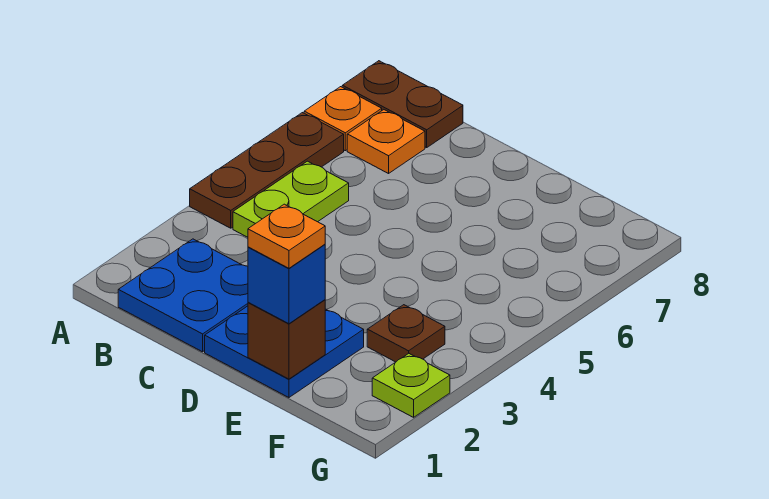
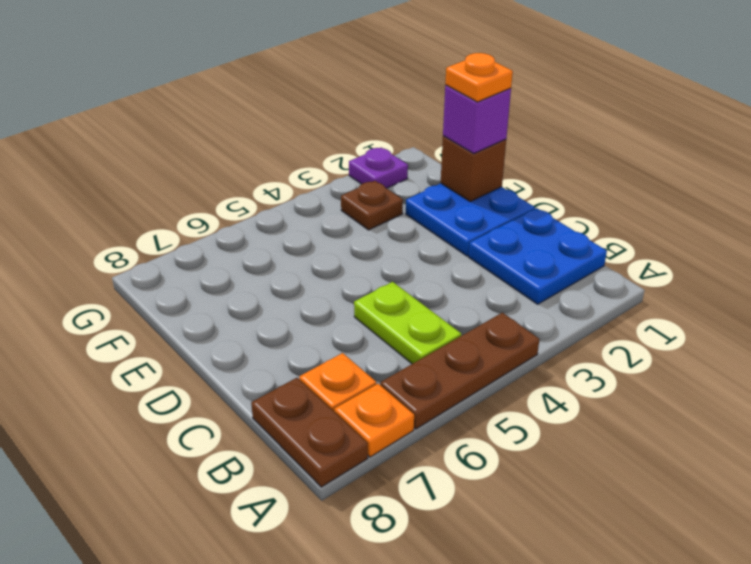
lime plate B4:B5 level 1 -> lime plate B5:C5 level 1
blue brick E1 level 3 -> purple brick E1 level 3
lime plate G2 level 1 -> purple plate G2 level 1

